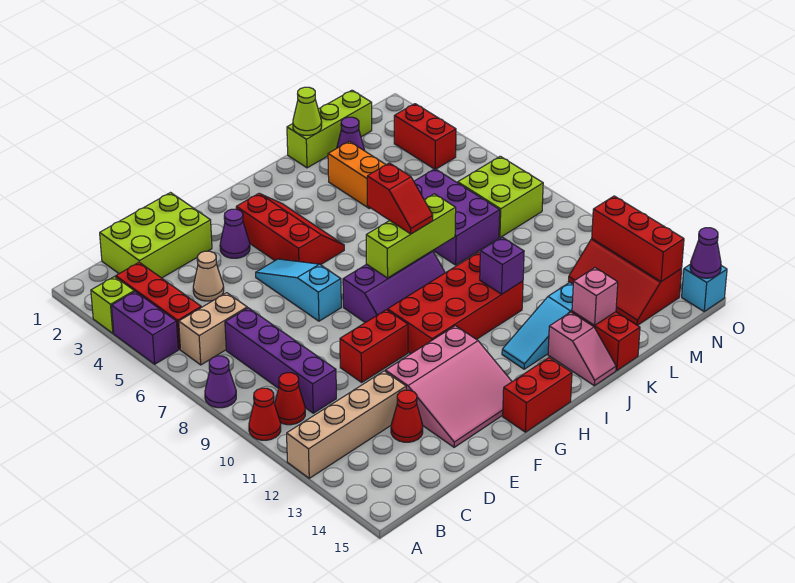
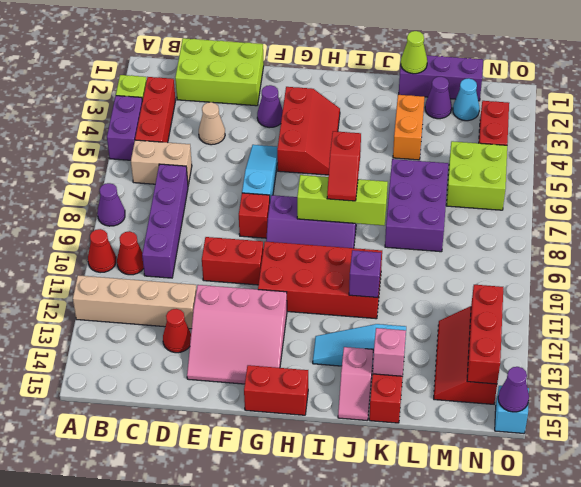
none -> red brick F8 level 1
lime brick K1:M1 level 1 -> purple brick K1:M1 level 1
none -> cyan cone M2 level 1
lime brick M7:N8 level 1 -> lime brick M5:N6 level 1

